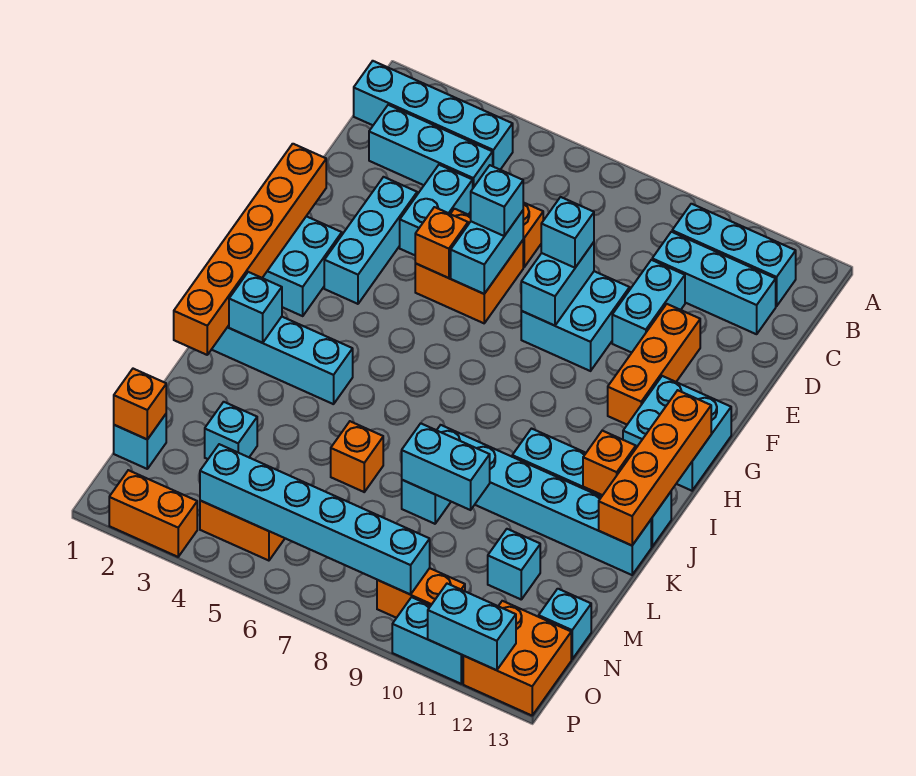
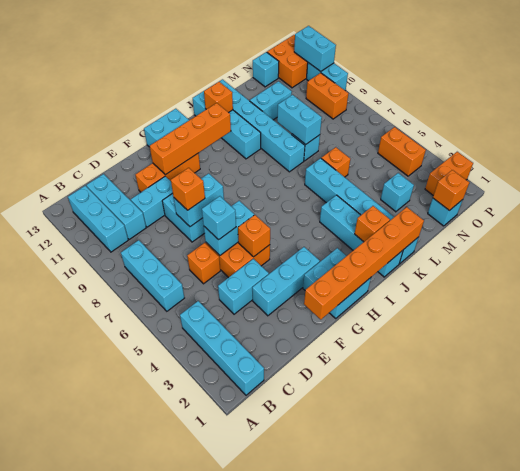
cyan brick C2:C4 level 1 -> cyan brick B6:B8 level 1
cyan brick E8 level 3 -> orange brick E8 level 3
orange brick H13:K13 level 2 -> orange brick F11:I11 level 2
cyan brick J2 level 2 -> orange brick J2 level 2
cyan brick M11 level 1 -> cyan brick L11:M11 level 1
cyan brick O4:O9 level 2 -> cyan brick K1:K6 level 1
orange brick P2:P3 level 1 -> orange brick O2:P2 level 1

